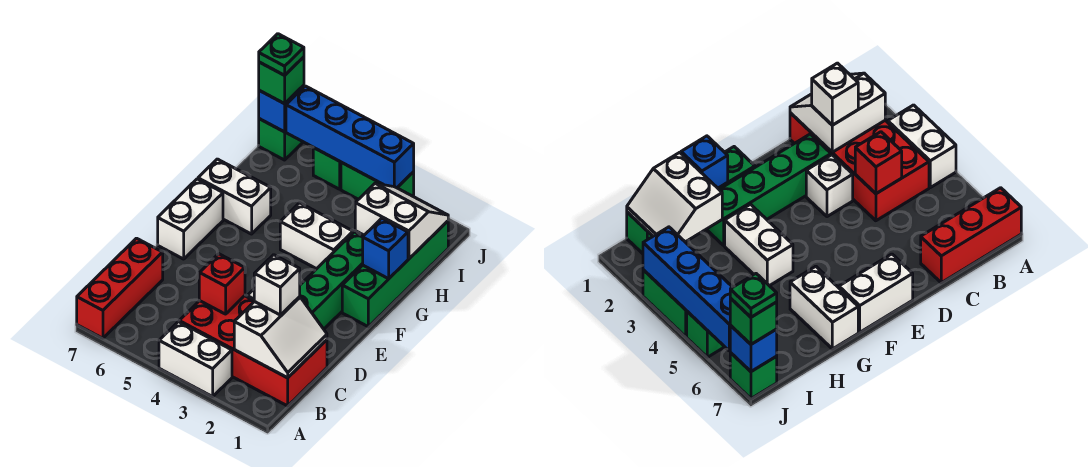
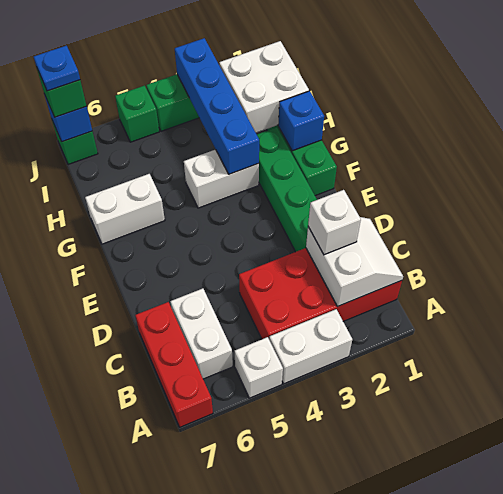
red brick C4 level 2 -> none
white brick D3 level 1 -> white brick A5 level 1
white brick E7:F7 level 1 -> white brick B6:C6 level 1
white slope H1:I2 level 2 top H -> white brick H1:I2 level 2
blue brick J3:J6 level 2 -> blue brick G3:J3 level 2
green plate J7 level 4 -> blue plate J7 level 4

